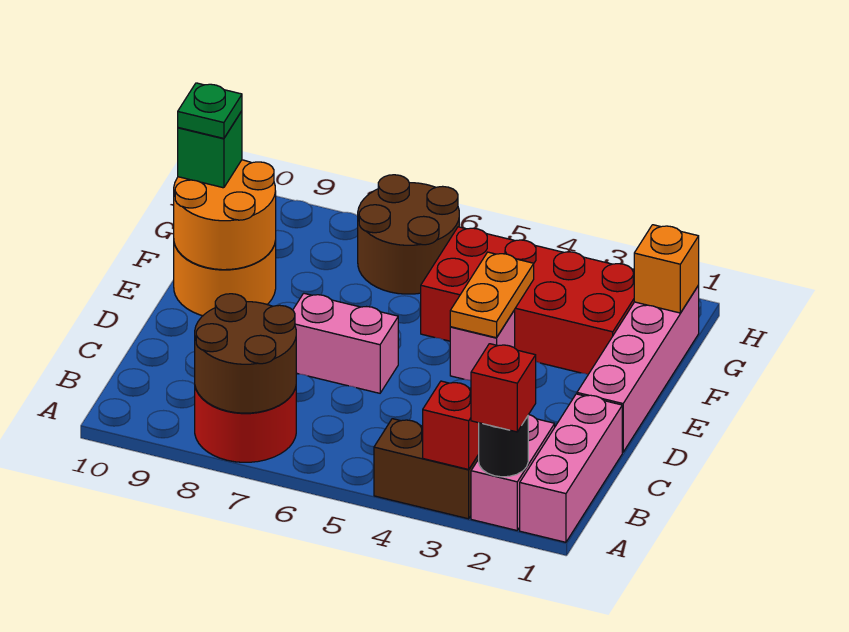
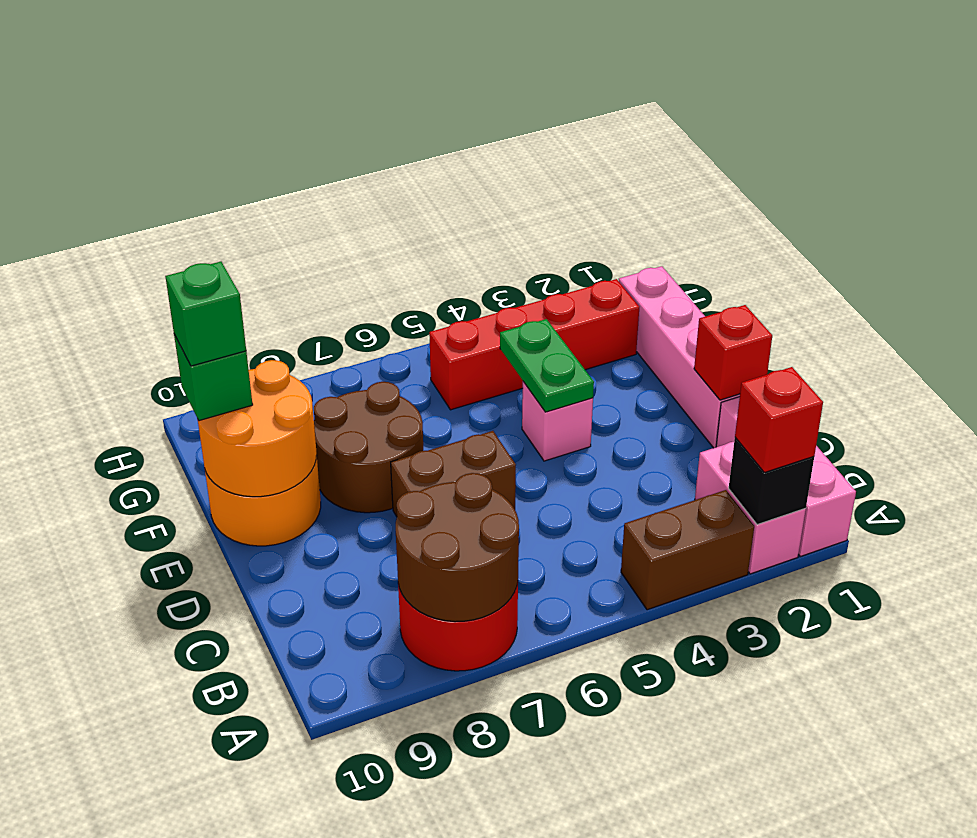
black round brick A2 level 2 -> black brick A2 level 2
red brick A3 level 2 -> red brick D1 level 2
pink brick D6:D7 level 1 -> brown brick D6:D7 level 1
orange plate E4:F4 level 2 -> green plate E4:F4 level 2
red brick F2:G5 level 1 -> red brick G2:G5 level 1
green plate F10 level 4 -> green brick F10 level 4
orange brick G1 level 2 -> none
brown round brick G6:H7 level 1 -> brown round brick E7:F8 level 1

